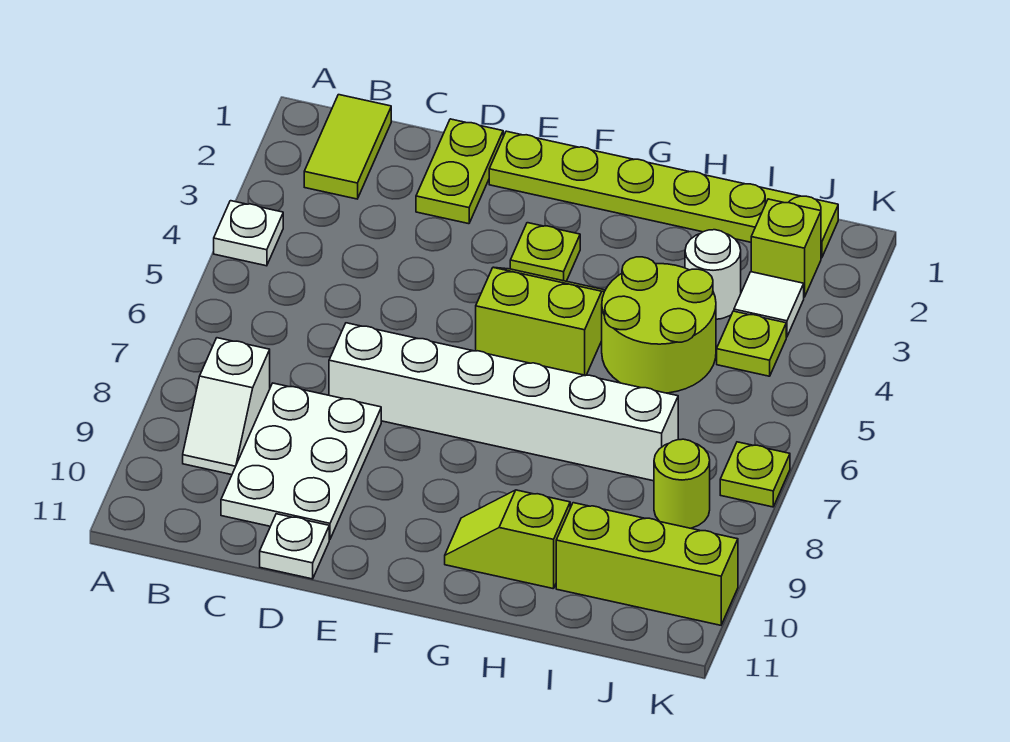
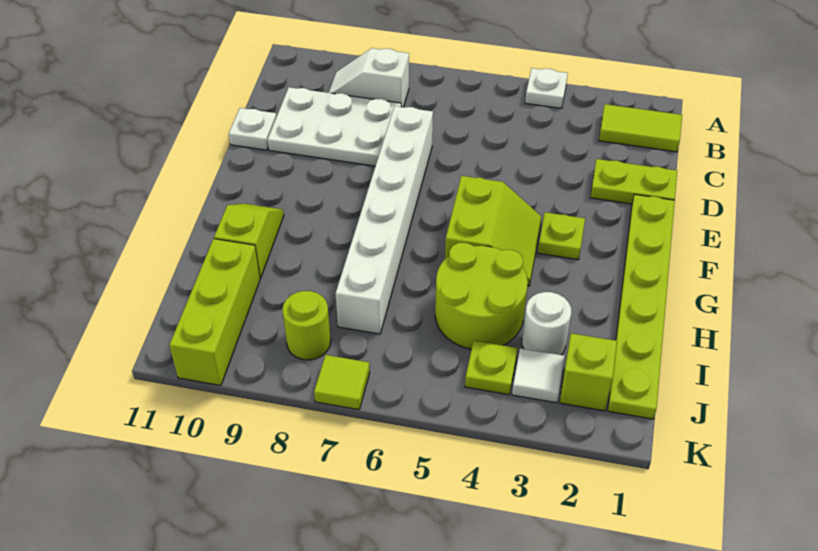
lime plate K7 level 1 -> lime tile K7 level 1

